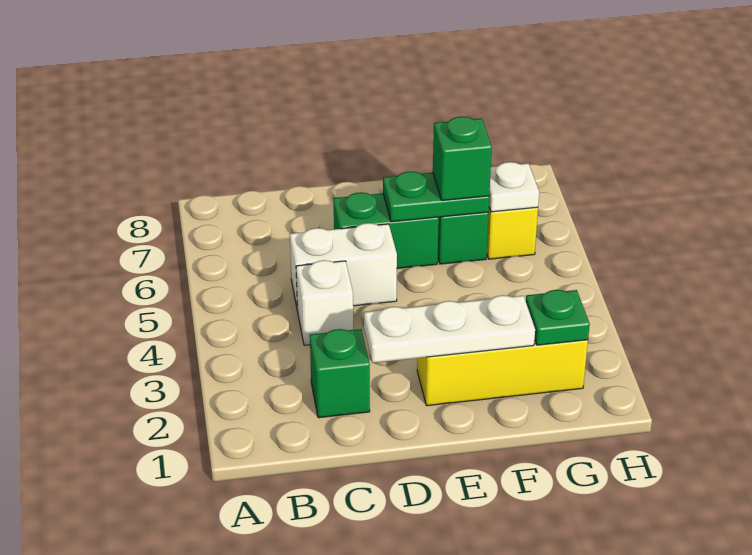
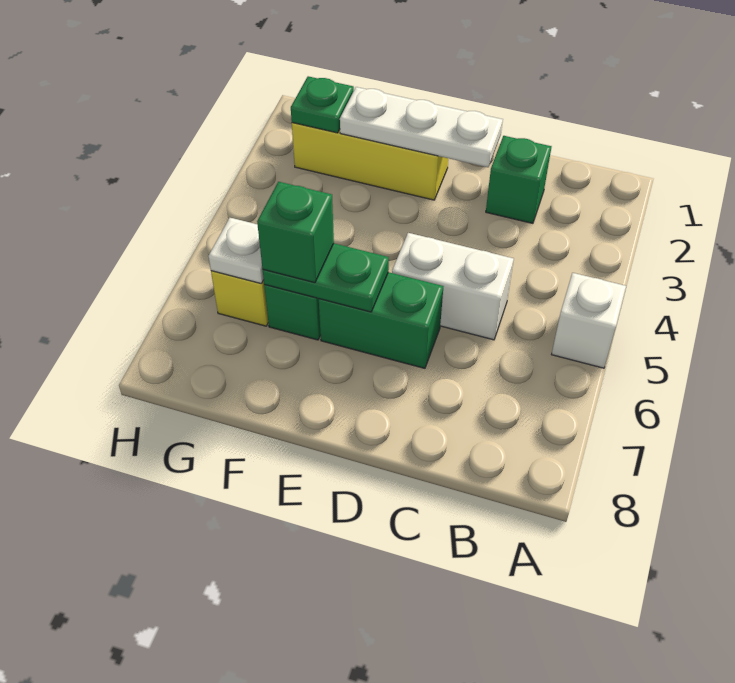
white brick C4 level 1 -> white brick A5 level 1

